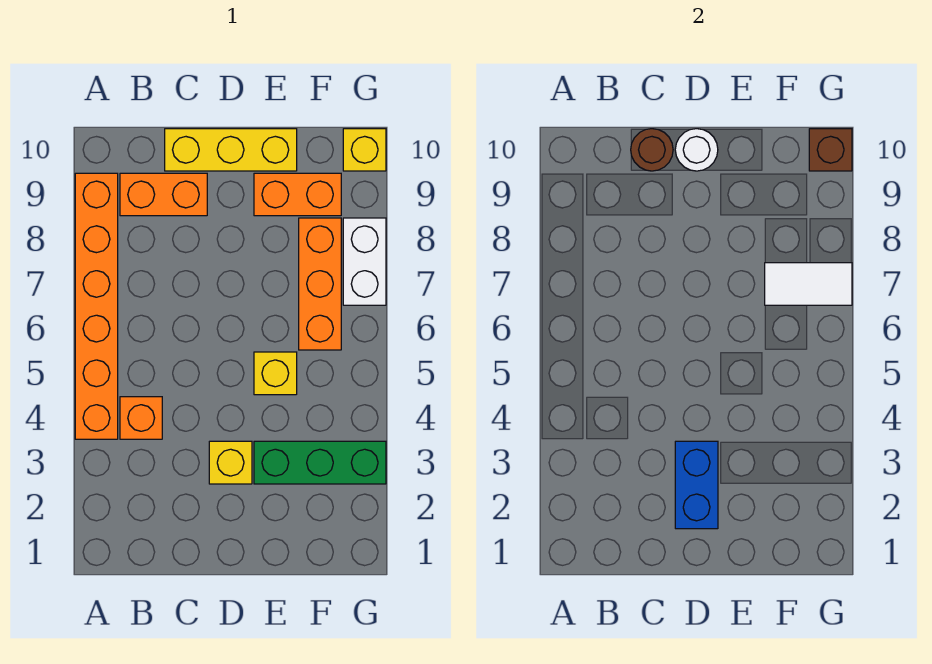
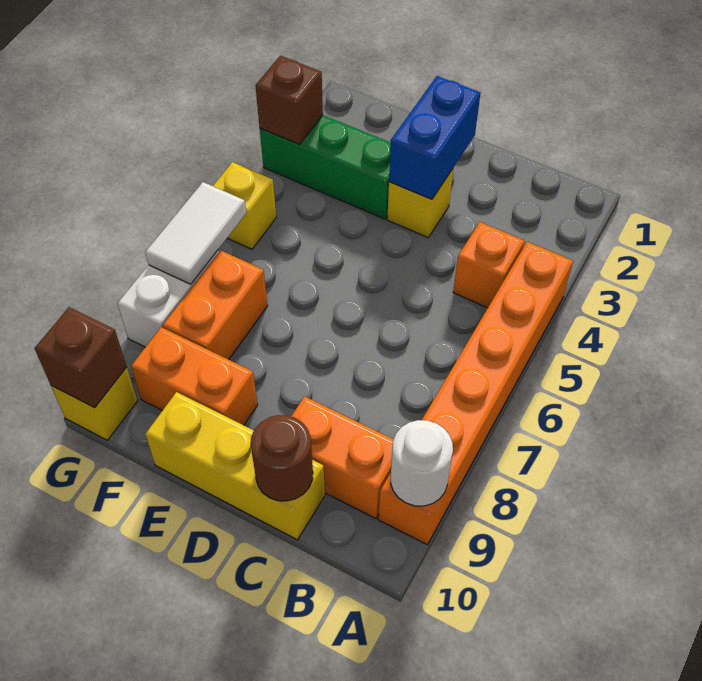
white round brick D10 level 2 -> white round brick A9 level 2
yellow brick E5 level 1 -> yellow brick G5 level 1
orange brick F6:F8 level 1 -> orange brick F7:F8 level 1
white tile F7:G7 level 2 -> white tile G6:G7 level 2
none -> brown brick G3 level 2

